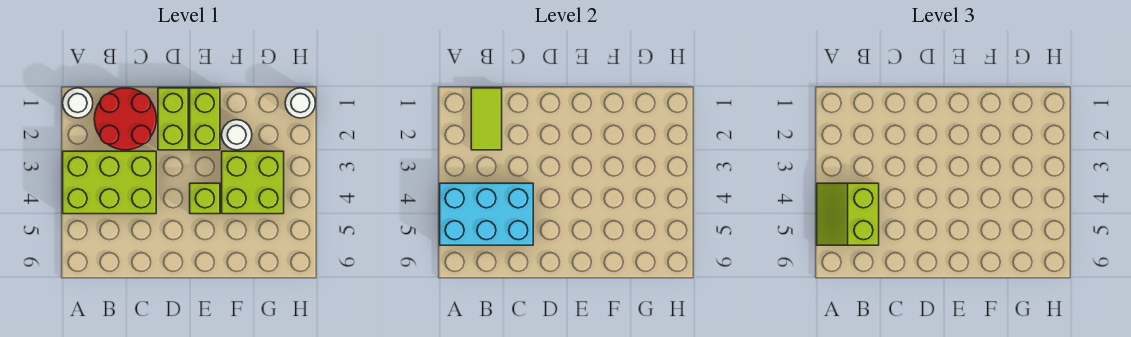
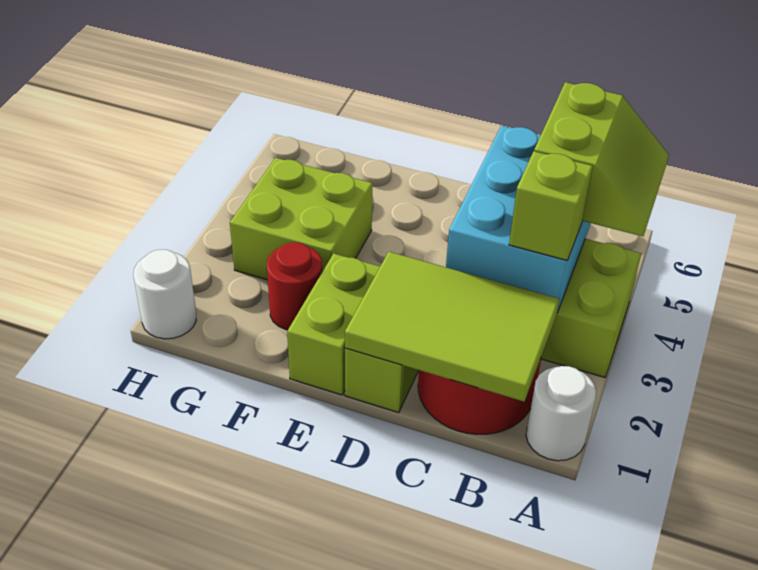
cyan brick A4:C5 level 2 -> cyan brick B3:C5 level 2
lime tile B1:B2 level 2 -> lime tile B1:D2 level 2
lime brick E4 level 1 -> lime brick B3 level 3
white round brick F2 level 1 -> red round brick F2 level 1

